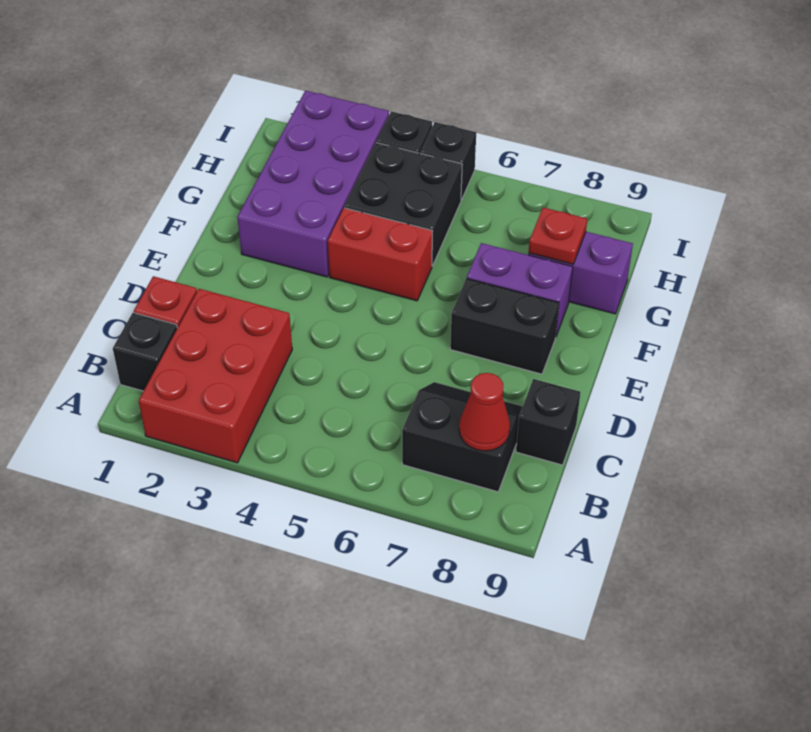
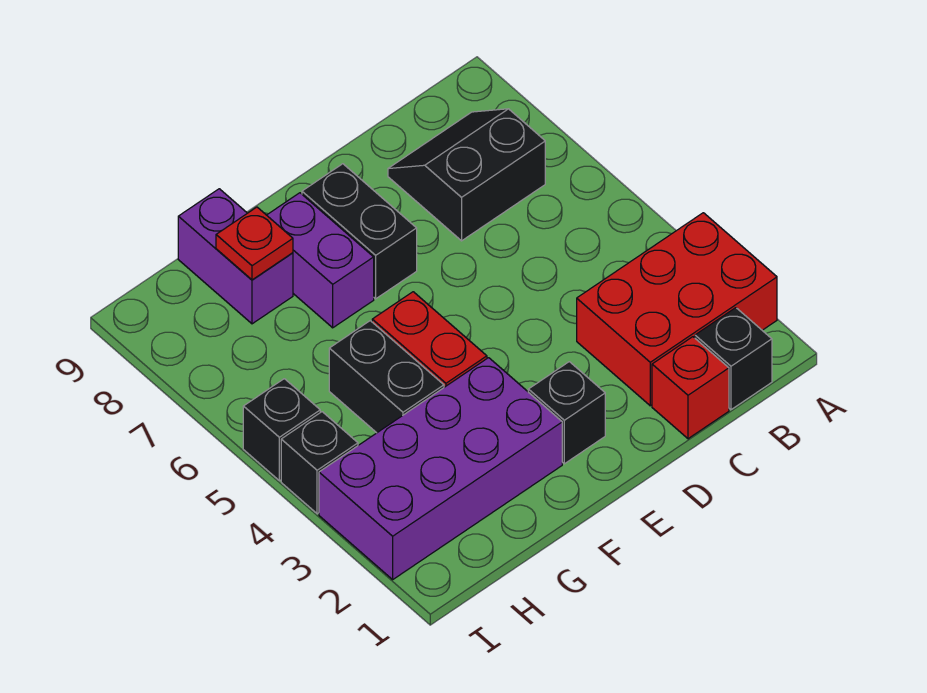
black slope B7:C8 level 1 top B -> black slope B7:C8 level 1 top 7
red cone B8 level 2 -> none
black brick C9 level 1 -> black brick E2 level 1
black brick G4:H5 level 1 -> black brick G4:G5 level 1

